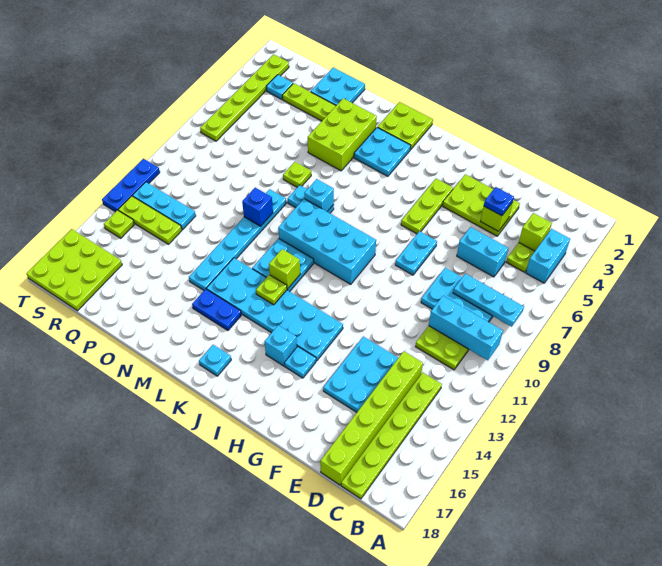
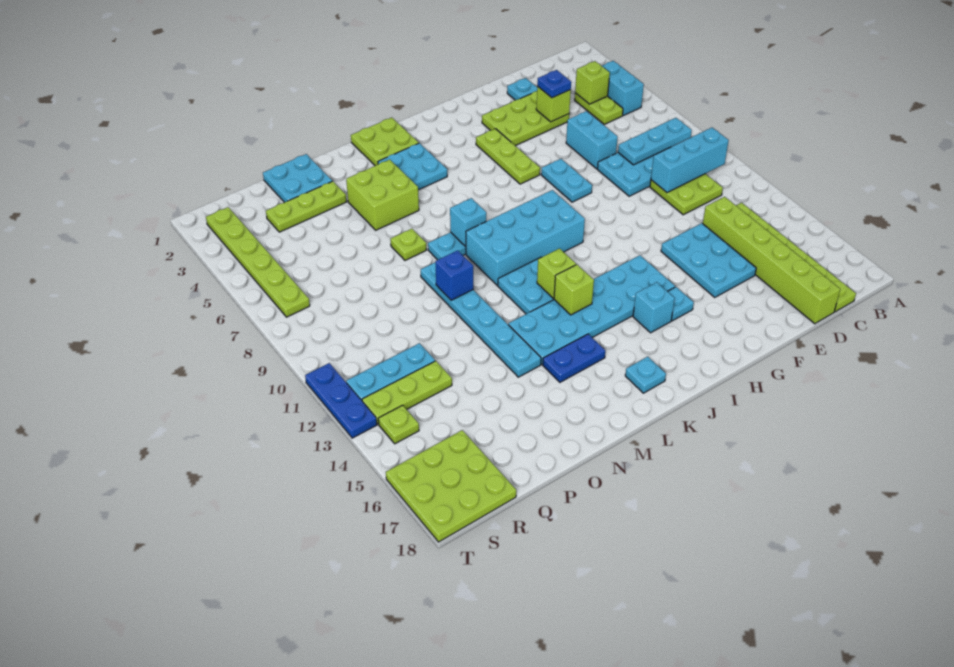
cyan brick D6:E6 level 1 -> cyan brick E6:E7 level 1
lime plate K13 level 2 -> lime brick K13 level 2
lime brick M3:N5 level 1 -> lime brick M4:N5 level 1
cyan plate R3 level 1 -> cyan plate E2 level 1

